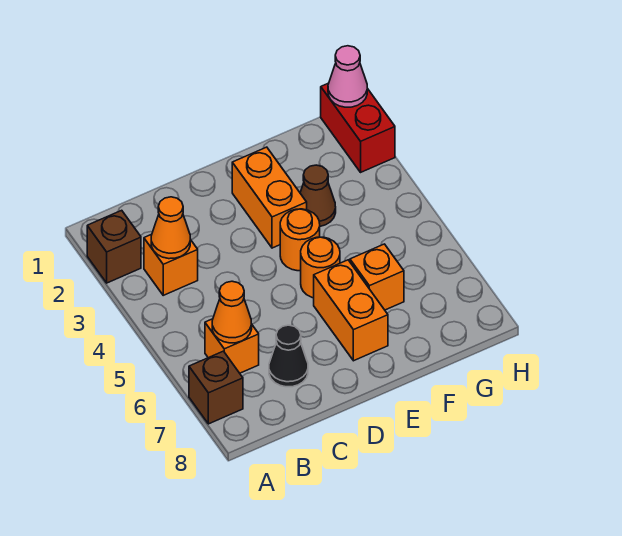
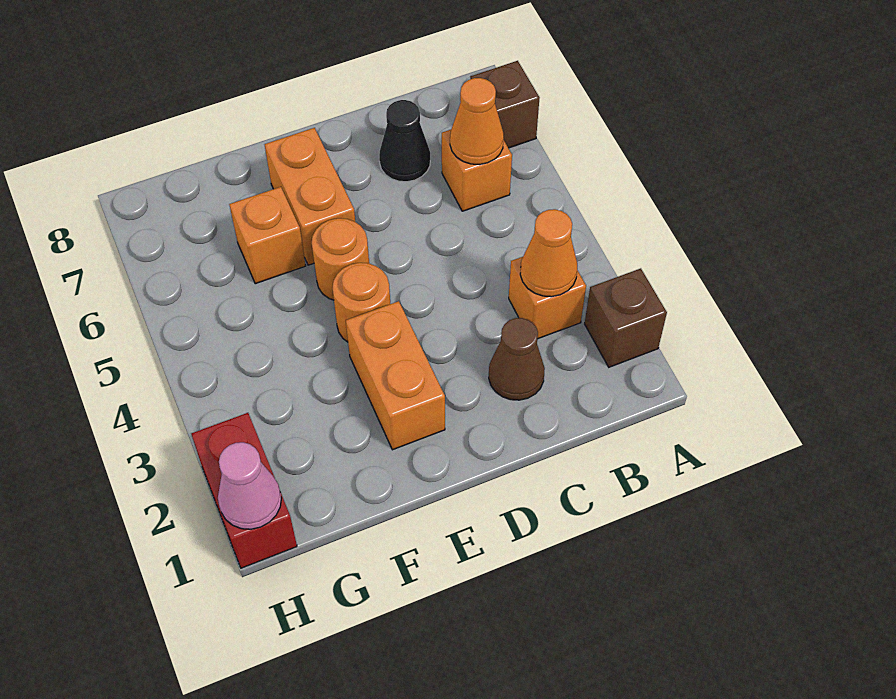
brown cone F3 level 1 -> brown cone C2 level 1

